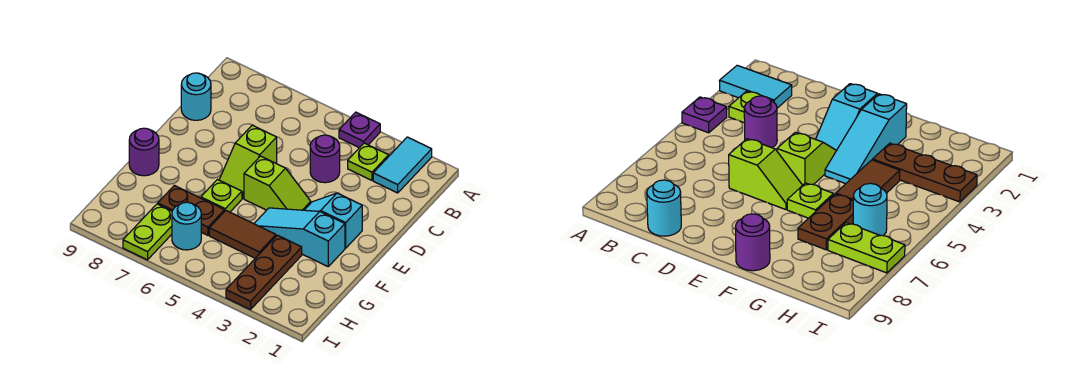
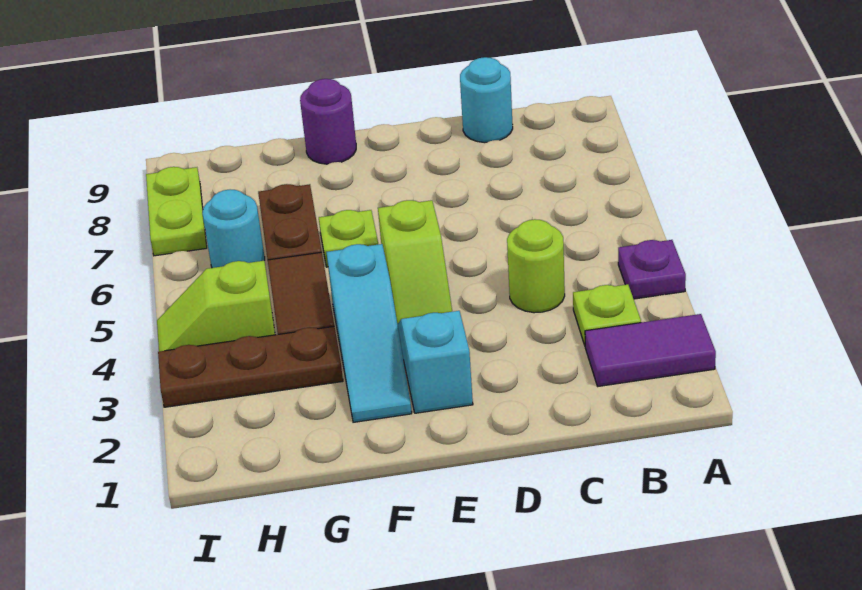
cyan tile A2:B2 level 1 -> purple tile A2:B2 level 1
purple round brick C4 level 1 -> lime round brick C4 level 1
lime slope D6:E6 level 1 top D -> lime slope H4:I4 level 1 top H
cyan slope F2:F4 level 1 top 2 -> cyan slope F2:F4 level 1 top 4
lime plate H7:I7 level 1 -> lime plate I7:I8 level 1

